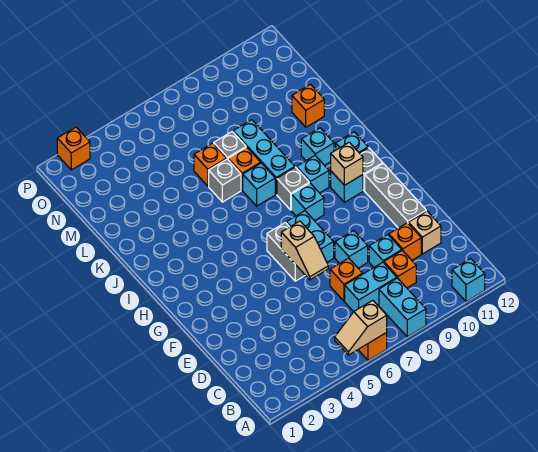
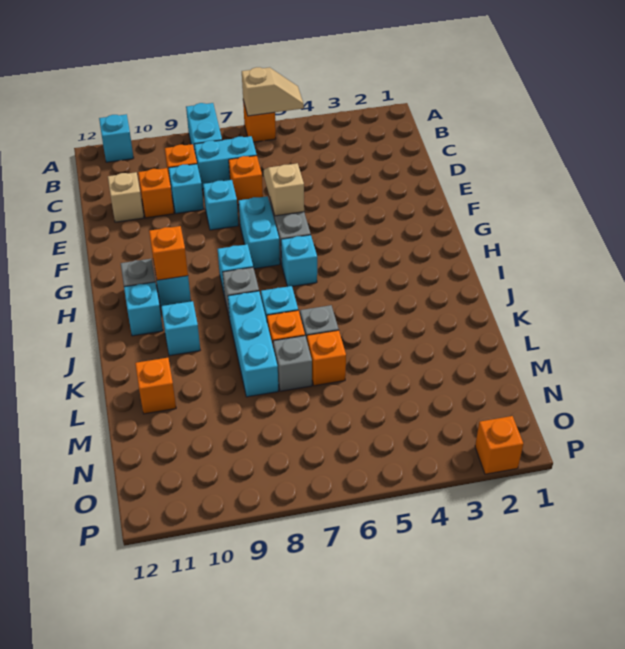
grey brick E11:G11 level 1 -> none
tan brick H10 level 2 -> orange brick H10 level 2
cyan brick I9 level 1 -> cyan brick H6 level 1

